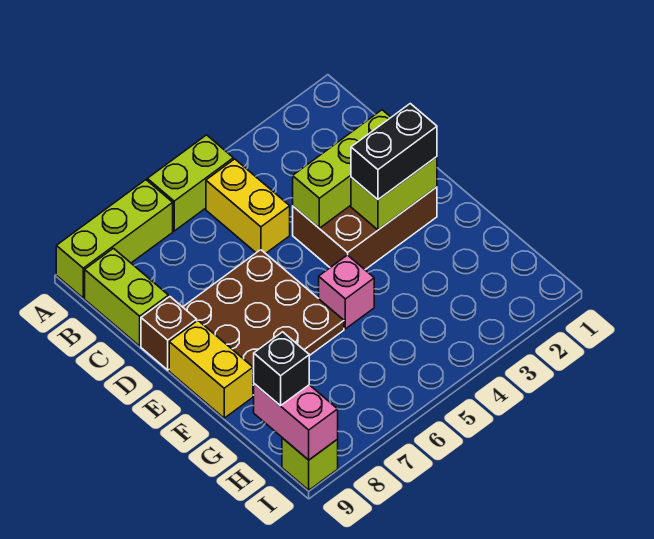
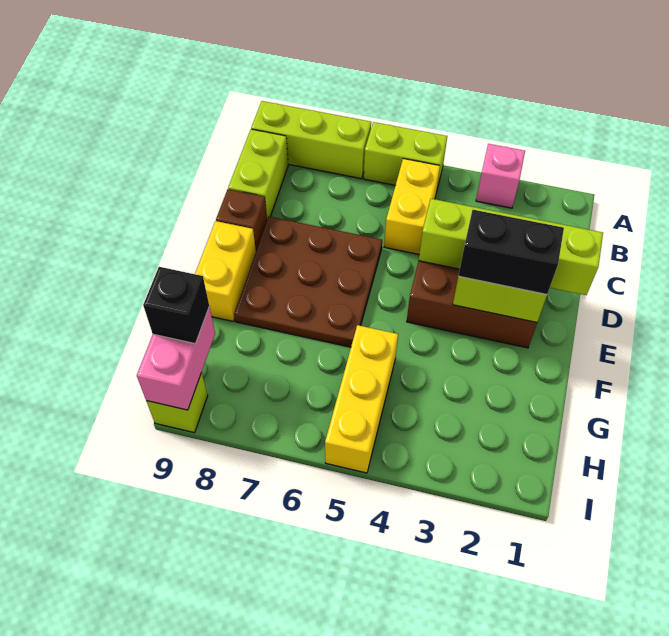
lime brick D2:D4 level 2 -> lime brick D1:D4 level 2
pink brick F5 level 1 -> pink brick A3 level 1
none -> yellow brick G5:I5 level 1

